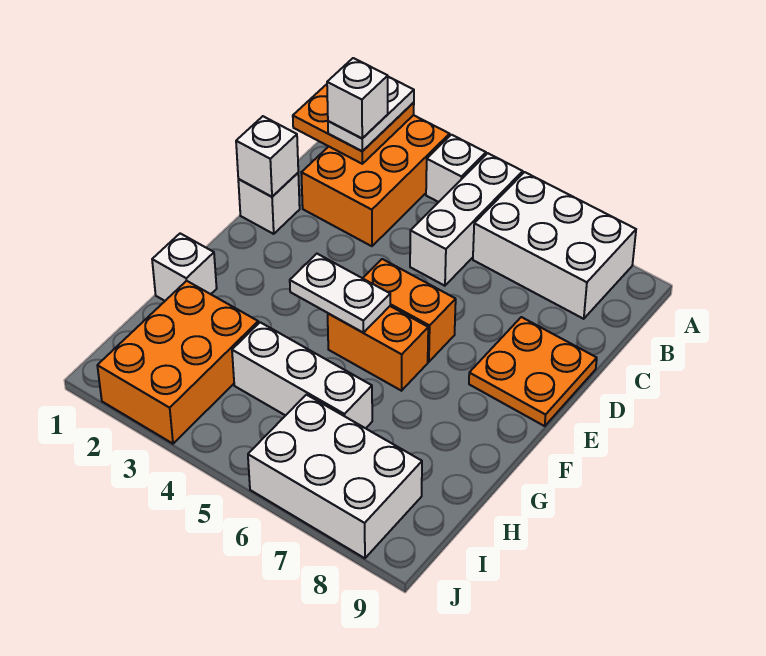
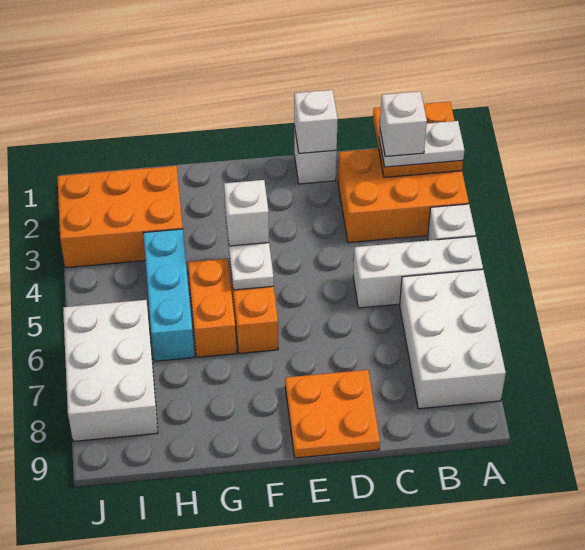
orange brick E5:E6 level 1 -> orange brick G5:G6 level 1
white brick G1 level 1 -> white brick F4 level 3
white brick H4:H6 level 1 -> cyan brick H4:H6 level 1

